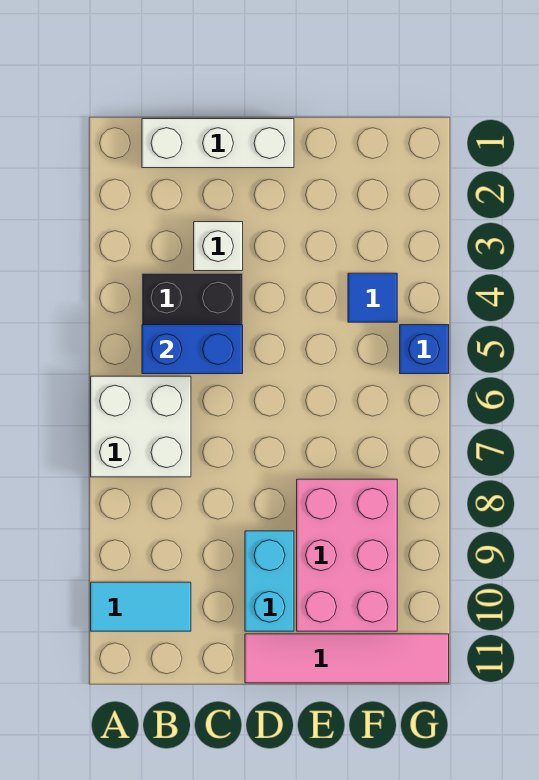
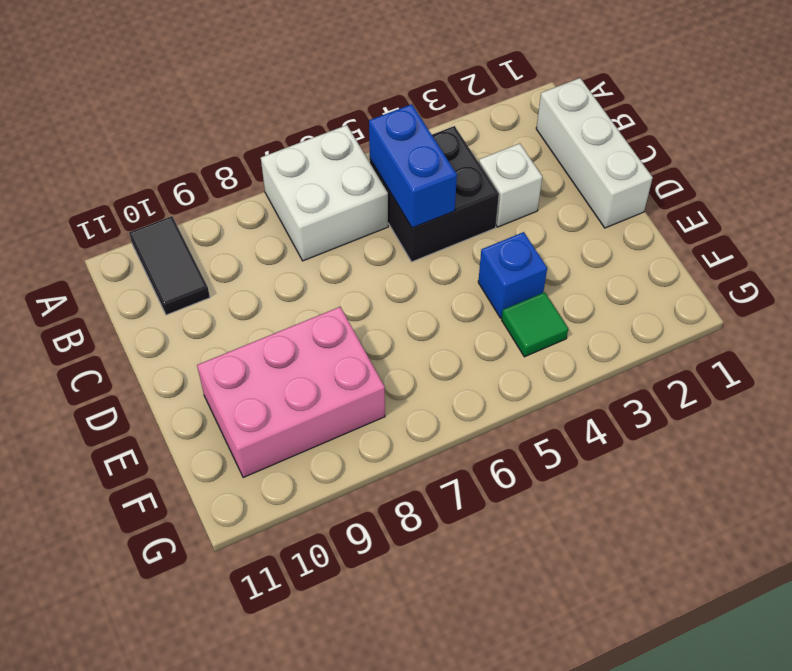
cyan tile A10:B10 level 1 -> black tile A10:B10 level 1
cyan brick D9:D10 level 1 -> none
pink tile D11:G11 level 1 -> none
blue tile F4 level 1 -> green tile F4 level 1
blue brick G5 level 1 -> blue brick E4 level 1

